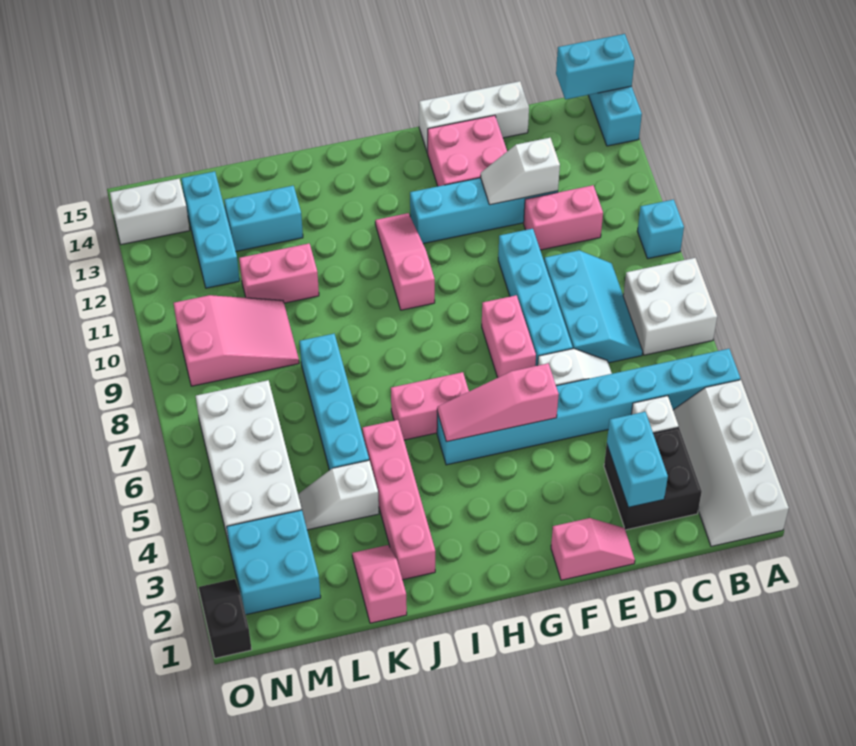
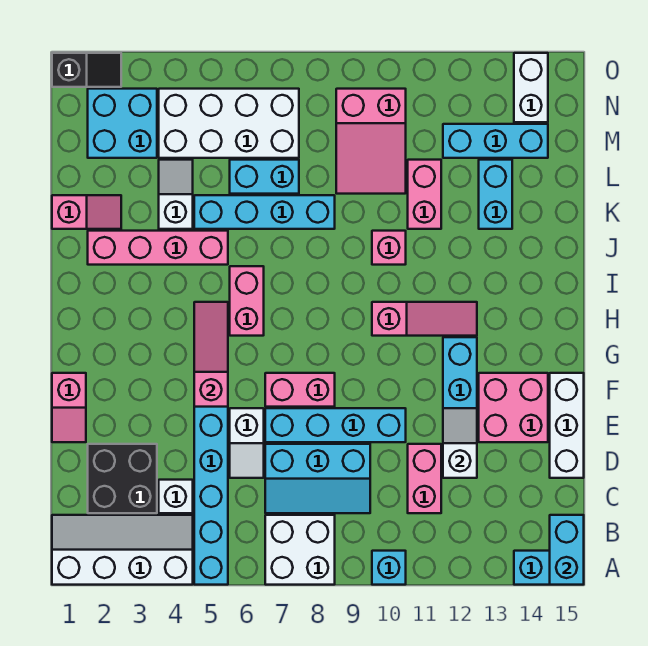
cyan brick D2:D3 level 2 -> cyan brick L6:L7 level 1
none -> pink brick J10 level 1

